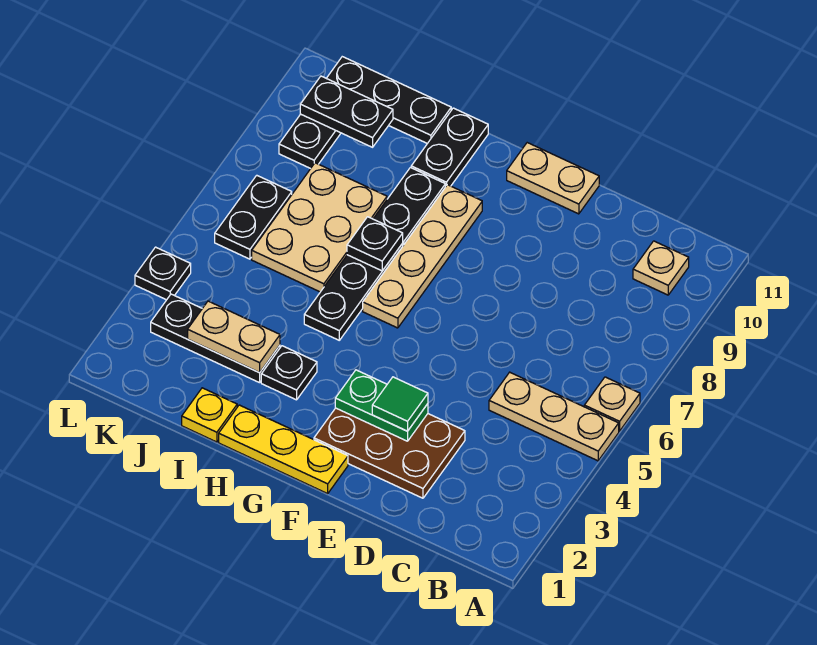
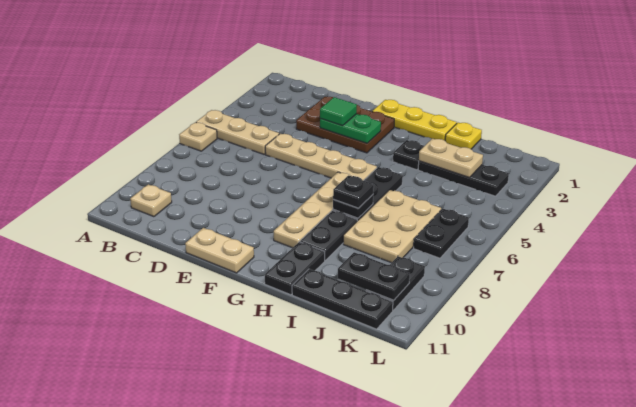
none -> tan plate D5:G5 level 1
black plate L4 level 1 -> black plate H7 level 3

